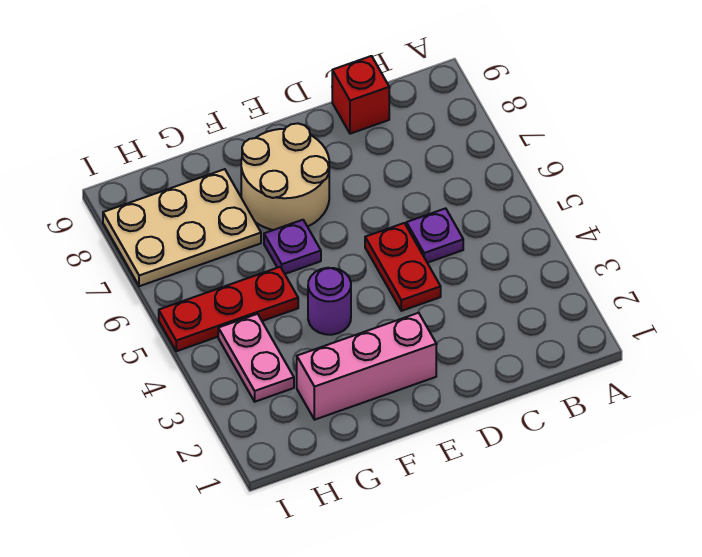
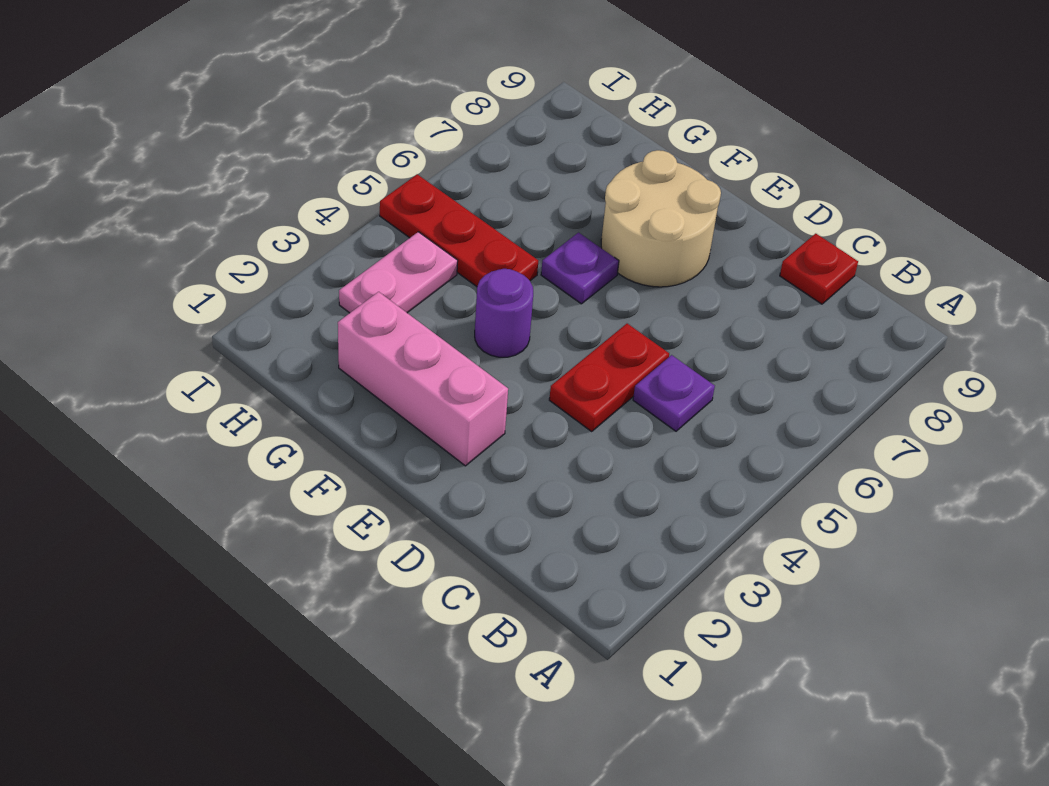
red brick C9 level 1 -> red plate C9 level 1
tan plate G7:I8 level 1 -> none

